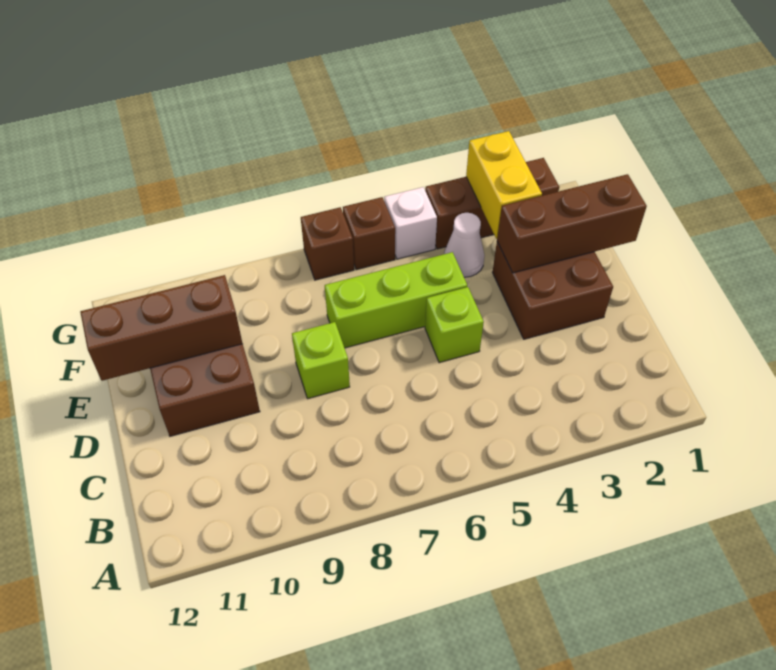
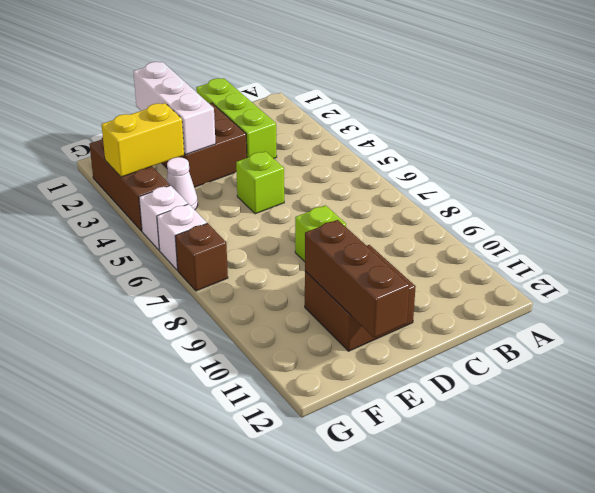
brown brick E1:E3 level 2 -> white brick E1:E3 level 2
lime brick E5:E7 level 1 -> lime brick C1:C3 level 1
brown brick G6 level 1 -> white brick G6 level 1

